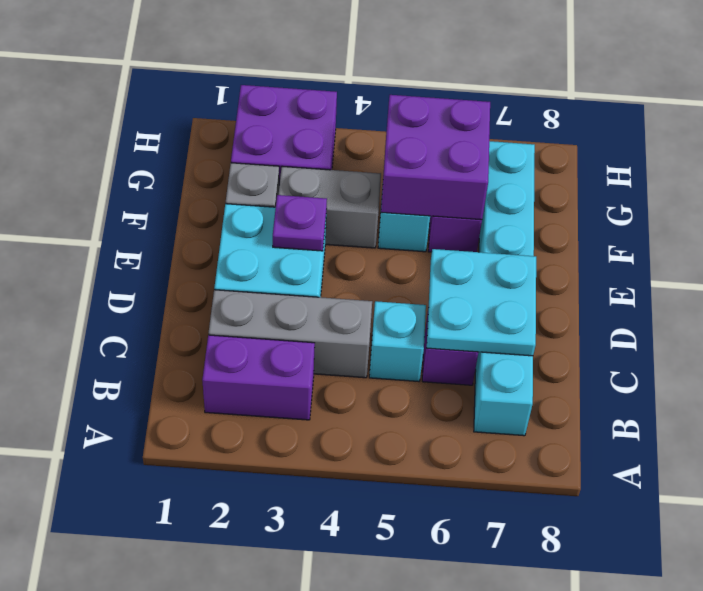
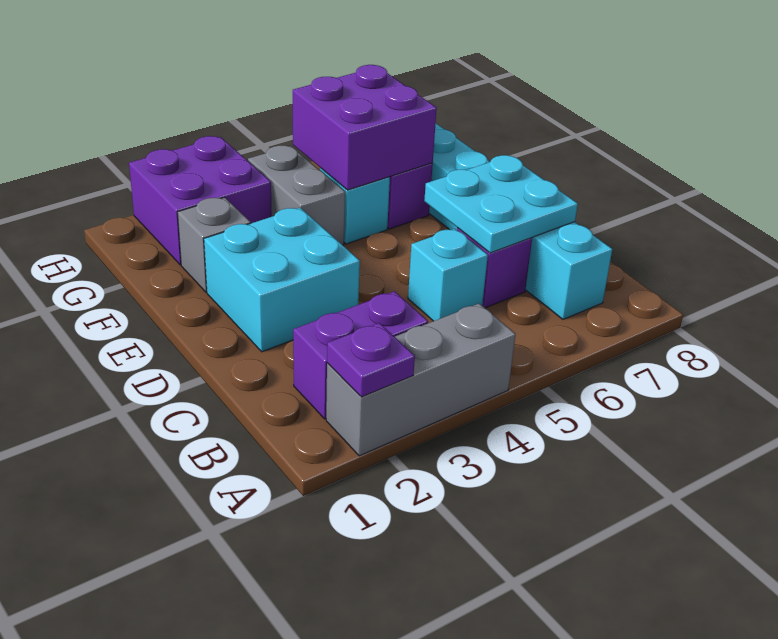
grey brick C2:C4 level 1 -> grey brick A2:A4 level 1
purple plate E3 level 2 -> purple plate A2 level 2
grey brick F3:F4 level 1 -> grey brick F4:G4 level 1

